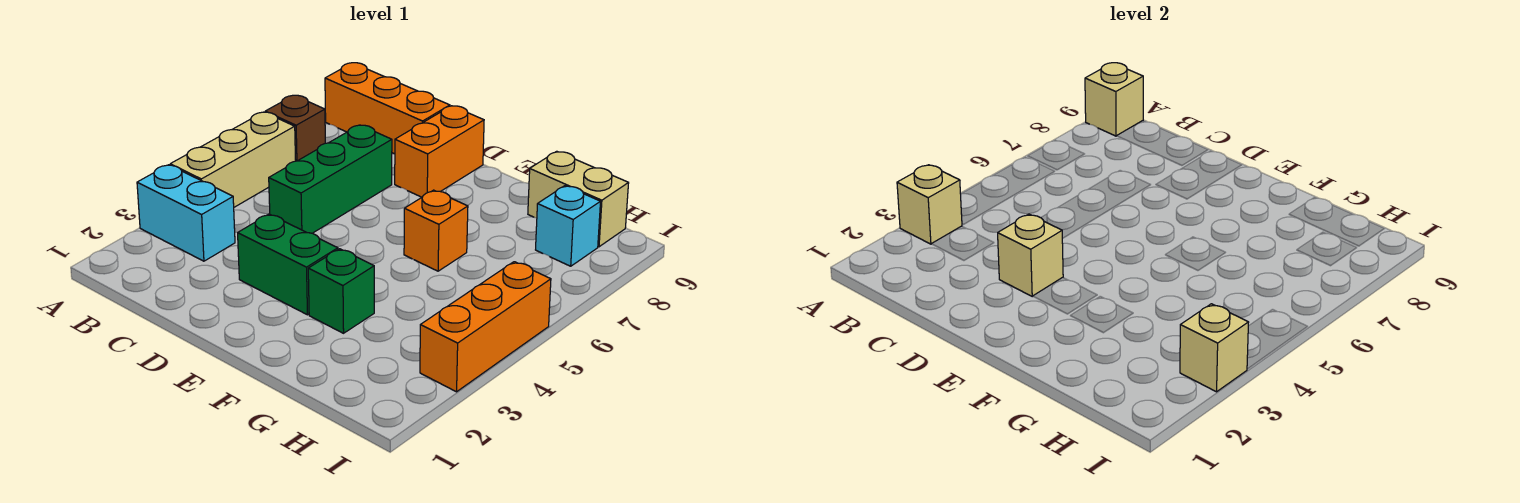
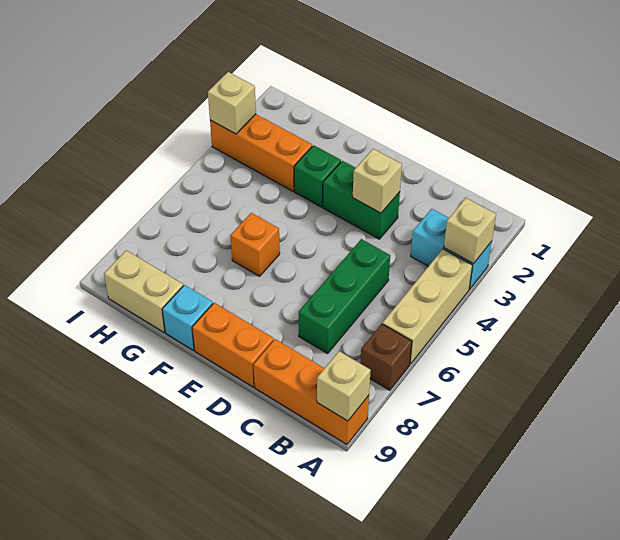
orange brick D8:D9 level 1 -> orange brick D9:E9 level 1
cyan brick H8 level 1 -> cyan brick F9 level 1
orange brick I3:I5 level 1 -> orange brick G3:I3 level 1

